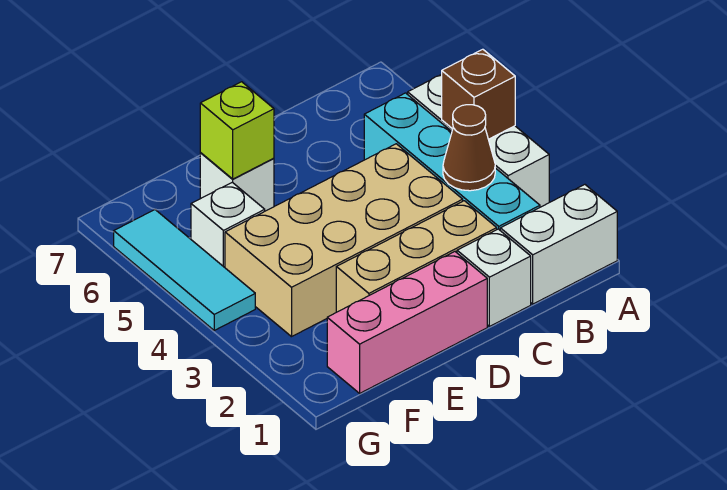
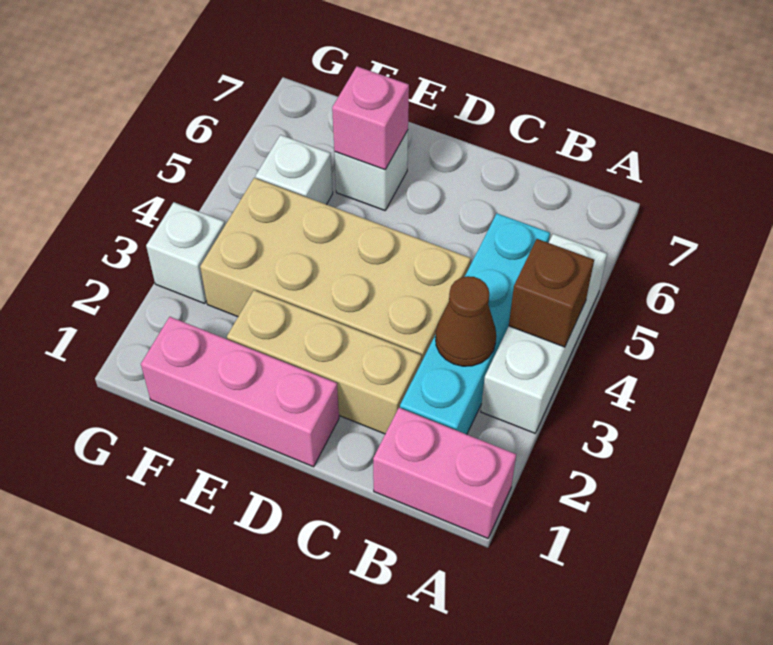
white brick A1:B1 level 1 -> pink brick A1:B1 level 1
white brick C1 level 1 -> white brick G3 level 1
lime brick E6 level 2 -> pink brick E6 level 2
cyan tile G4:G6 level 1 -> none

